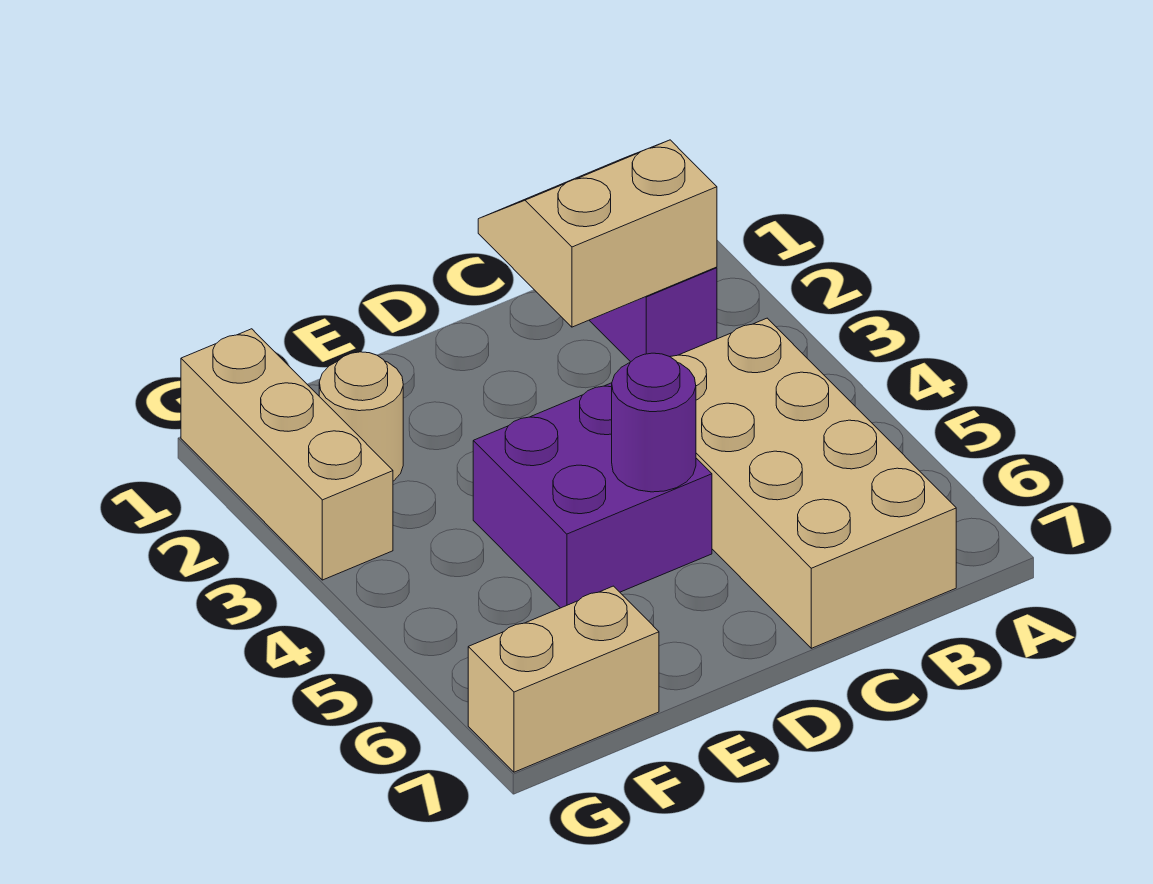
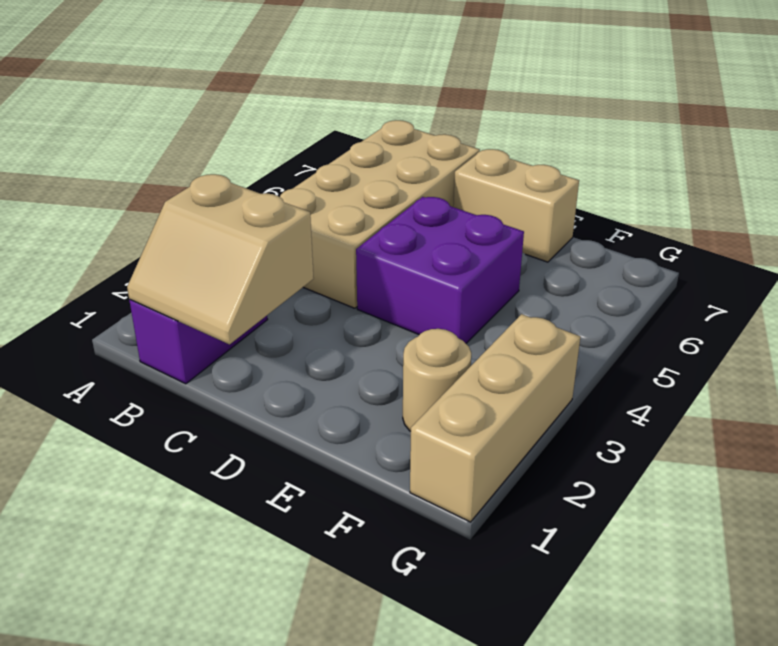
purple round brick D5 level 2 -> none
tan brick F7:G7 level 1 -> tan brick D7:E7 level 1

